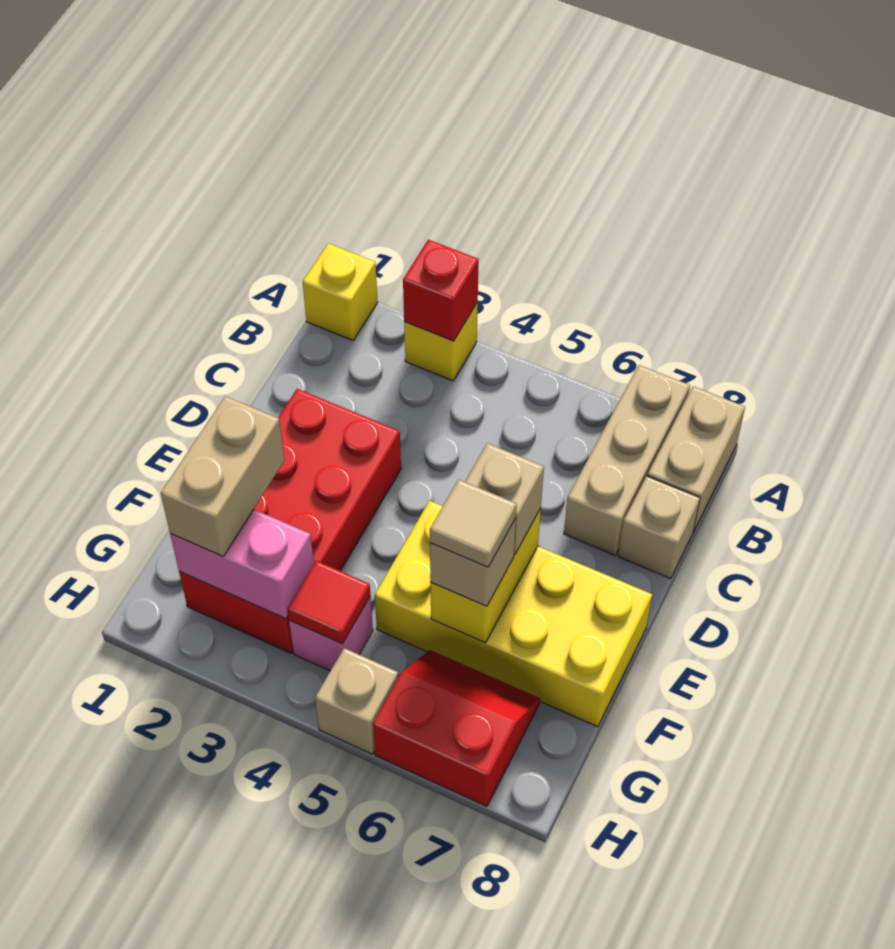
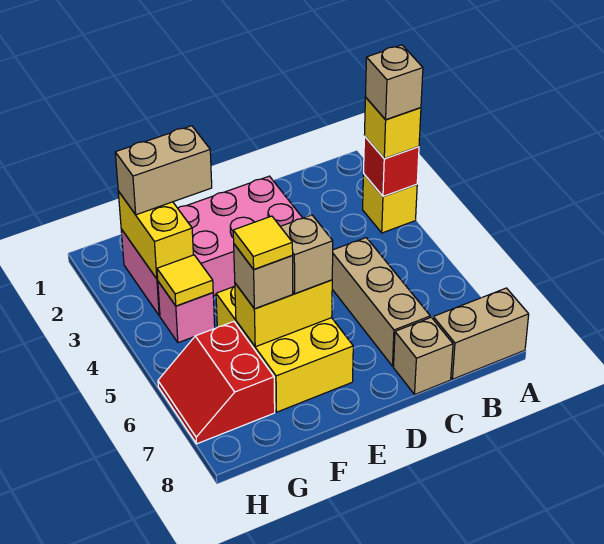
yellow brick A1 level 1 -> yellow brick A3 level 3
tan brick A7:C7 level 1 -> tan brick C5:C7 level 1
red brick D2:G3 level 1 -> pink brick D2:G3 level 1
yellow brick E5:F8 level 1 -> yellow brick E5:F7 level 1
tan tile F6 level 4 -> yellow tile F6 level 4
pink brick G2:G3 level 2 -> yellow brick G2:G3 level 2
red tile G4 level 2 -> yellow tile G4 level 2
red slope G6:H7 level 1 top H -> red slope G6:H7 level 1 top G
tan brick H5 level 1 -> tan brick A3 level 4

